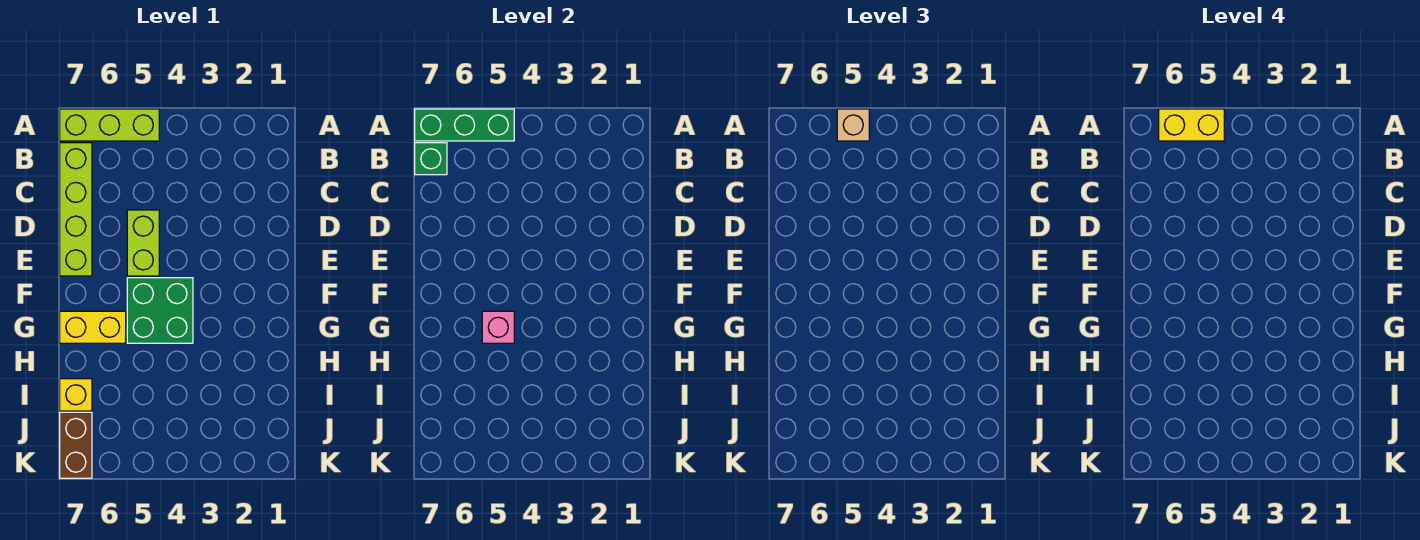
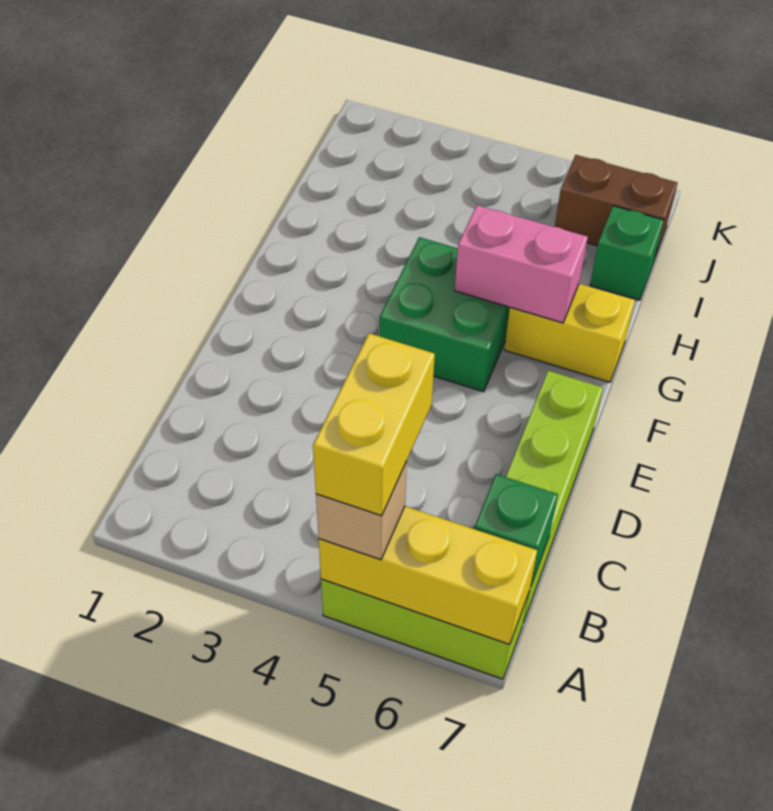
green brick A5:A7 level 2 -> yellow brick A5:A7 level 2
yellow brick A5:A6 level 4 -> yellow brick A5:B5 level 4
lime brick D5:E5 level 1 -> none
pink brick G5 level 2 -> pink brick G5:G6 level 2
yellow brick I7 level 1 -> green brick I7 level 1
brown brick J7:K7 level 1 -> brown brick J6:J7 level 1

